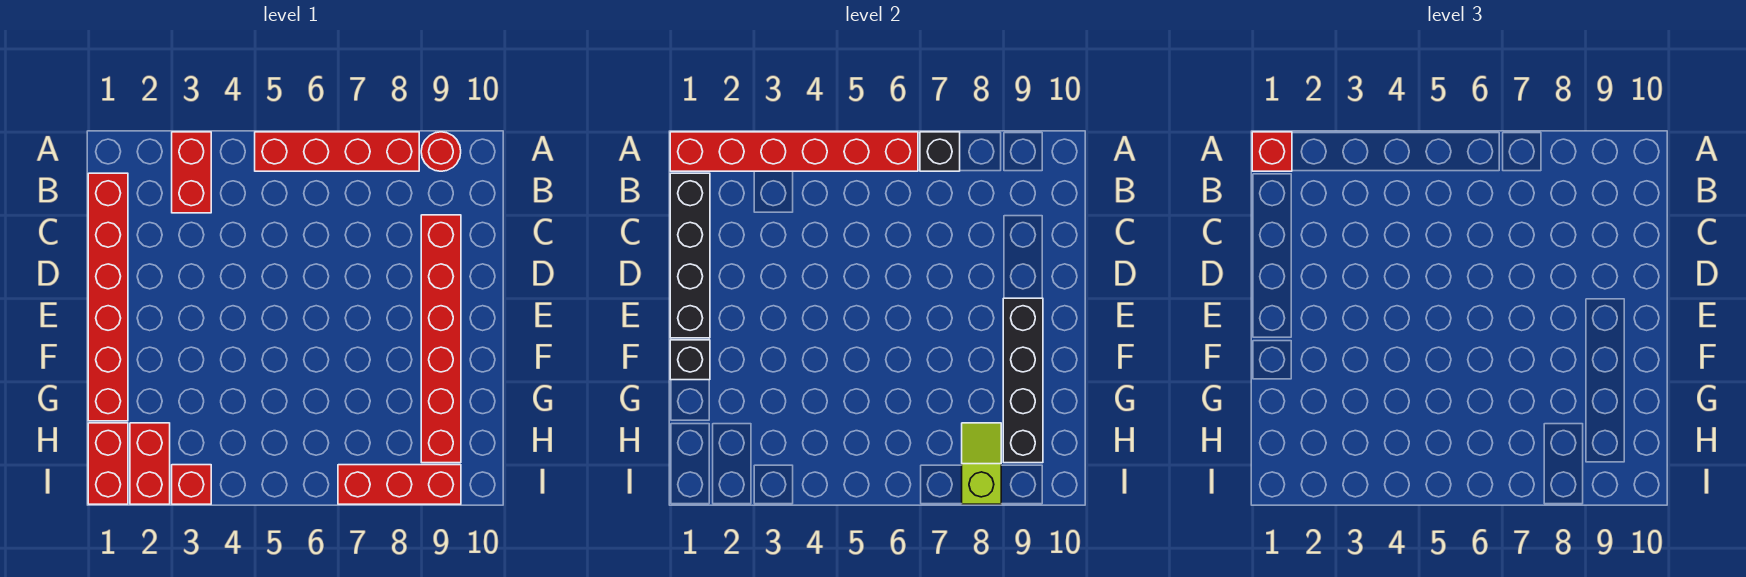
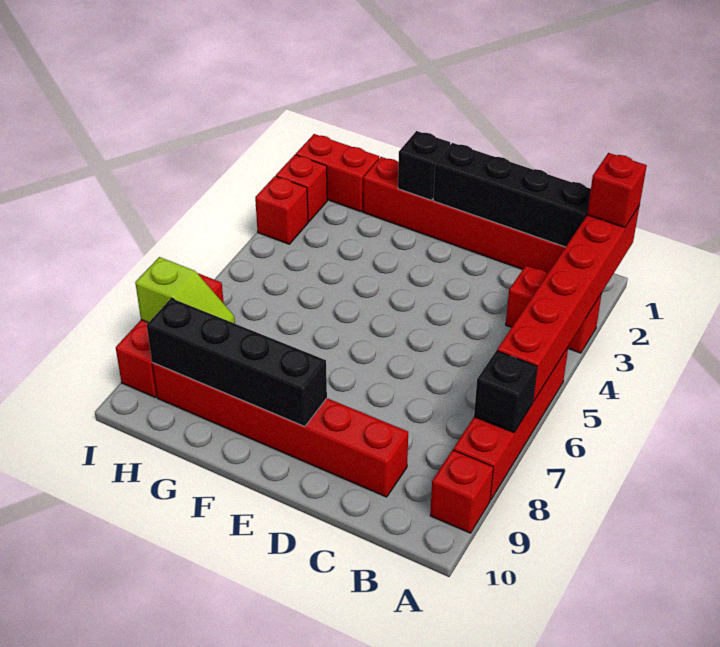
red round brick A9 level 1 -> red brick A9 level 1
red brick H2:I2 level 1 -> red brick I2 level 1

